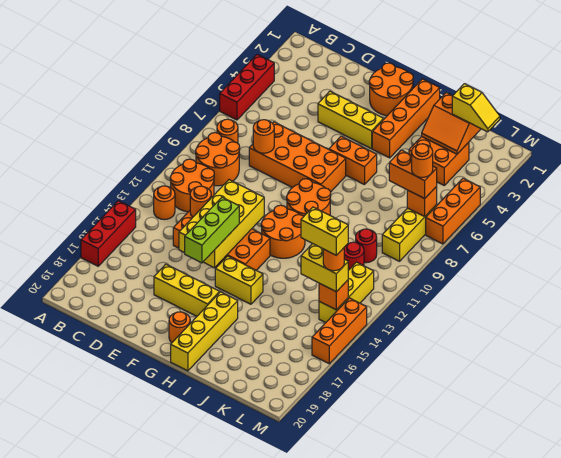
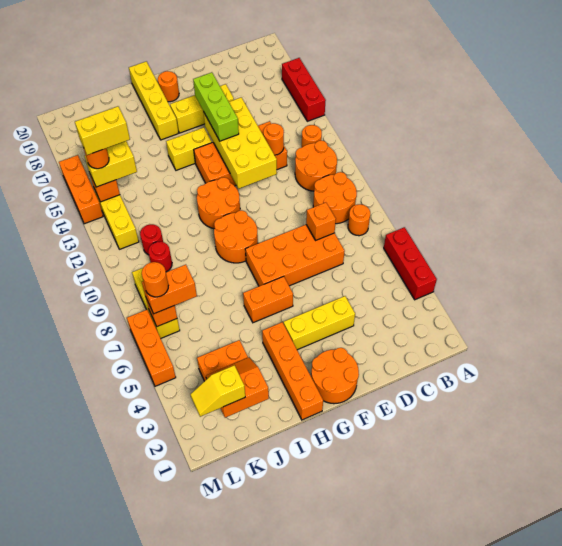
orange round brick D8 level 2 -> orange brick D8 level 2

